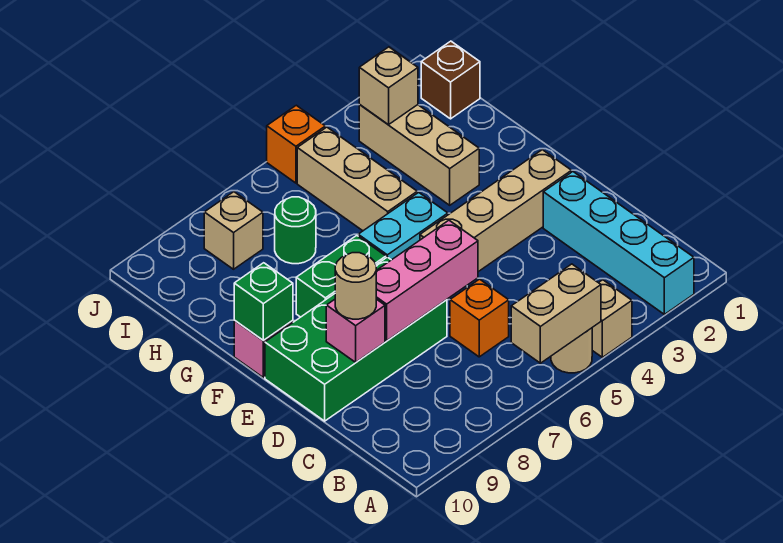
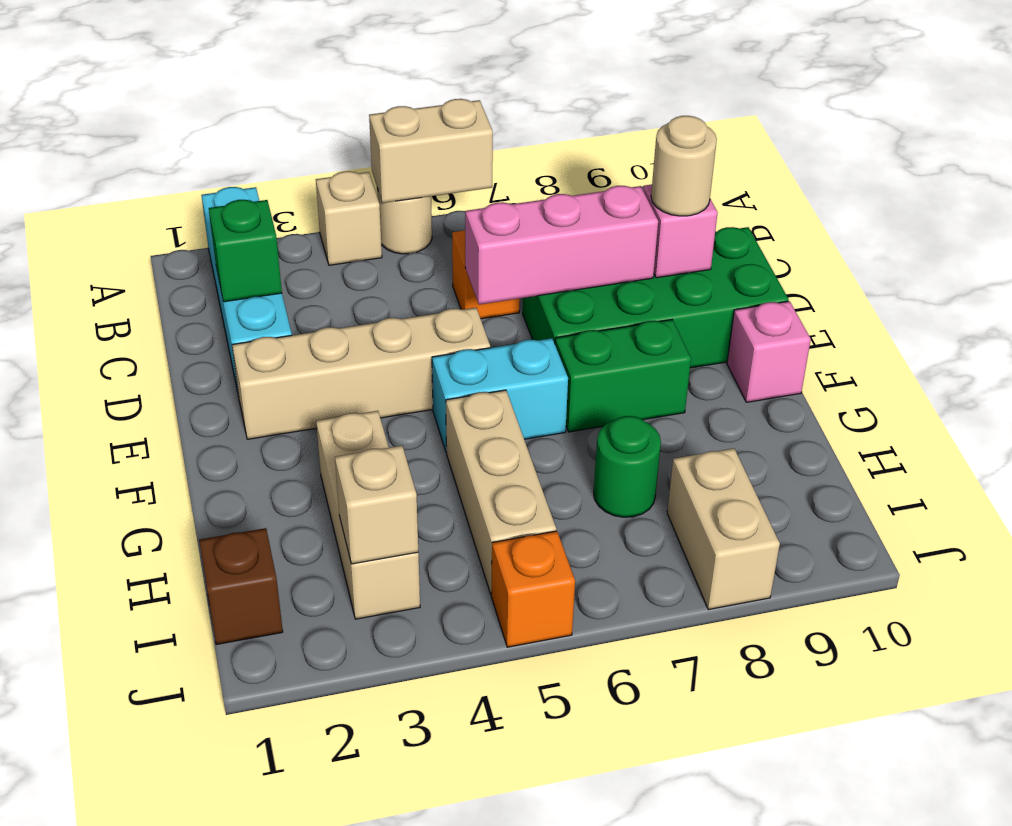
green brick F10 level 2 -> green brick C2 level 2
tan brick I8 level 1 -> tan brick I8:J8 level 1

